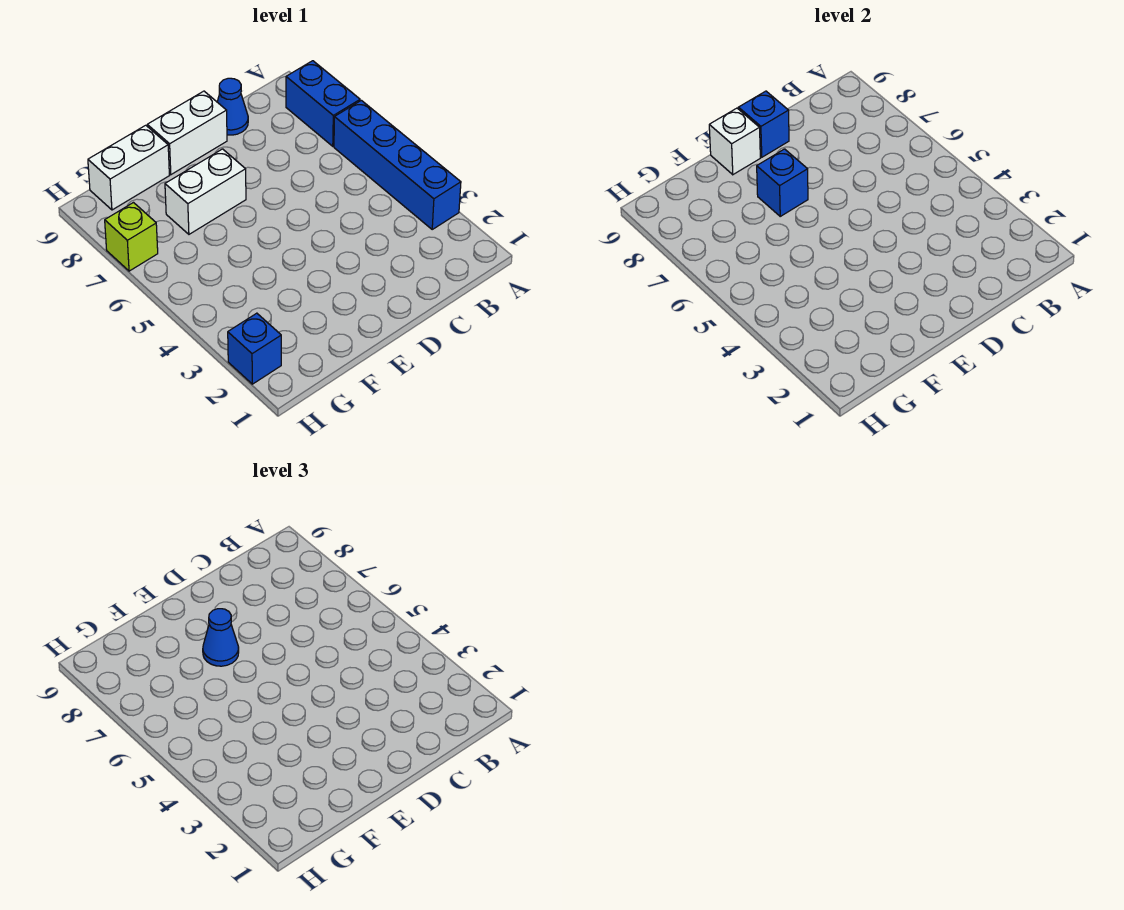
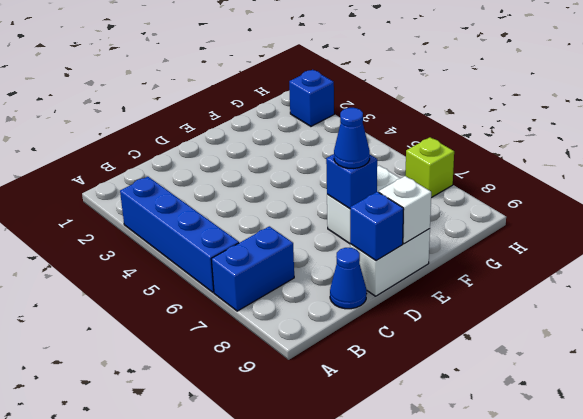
blue brick A7:A8 level 1 -> blue brick A7:B7 level 1
white brick F9:G9 level 1 -> none

